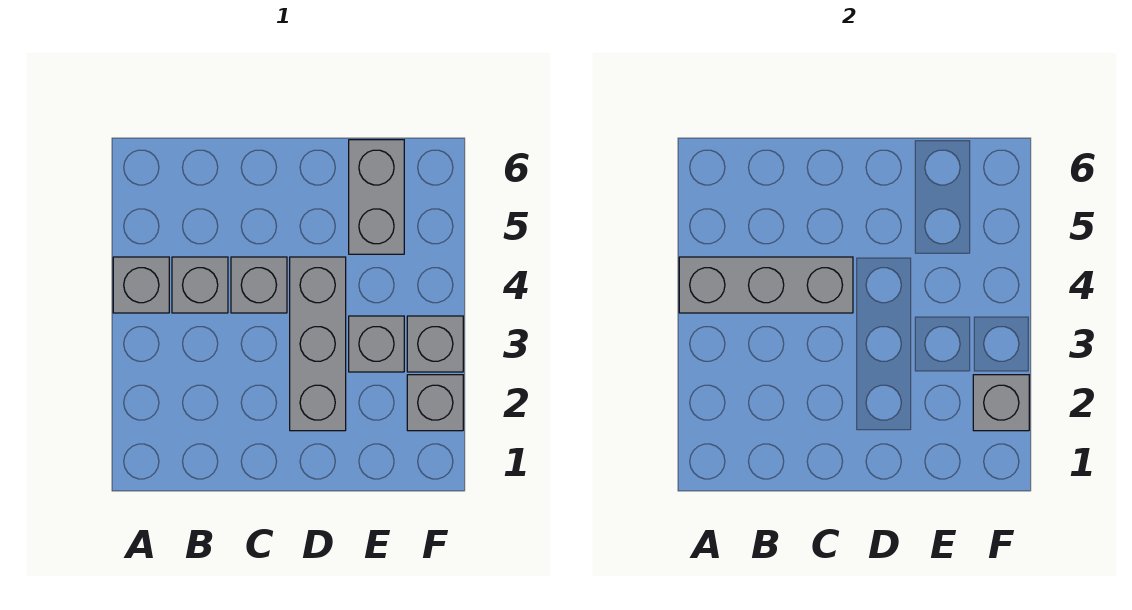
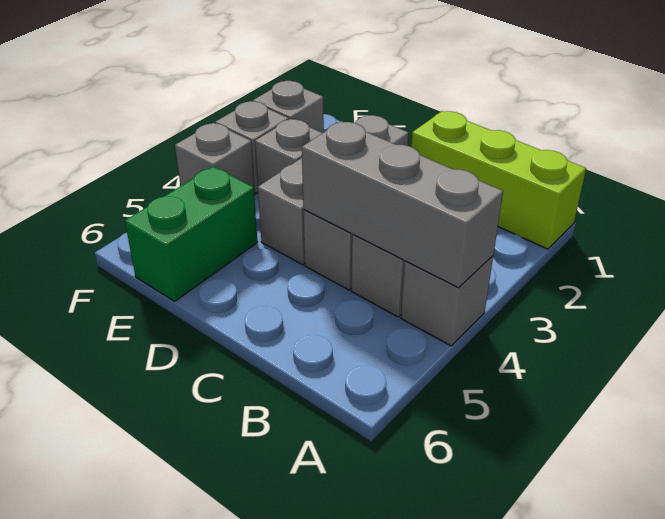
none -> lime brick A1:C1 level 1
grey brick E5:E6 level 1 -> green brick E5:E6 level 1
grey brick F2 level 2 -> grey brick F4 level 1

